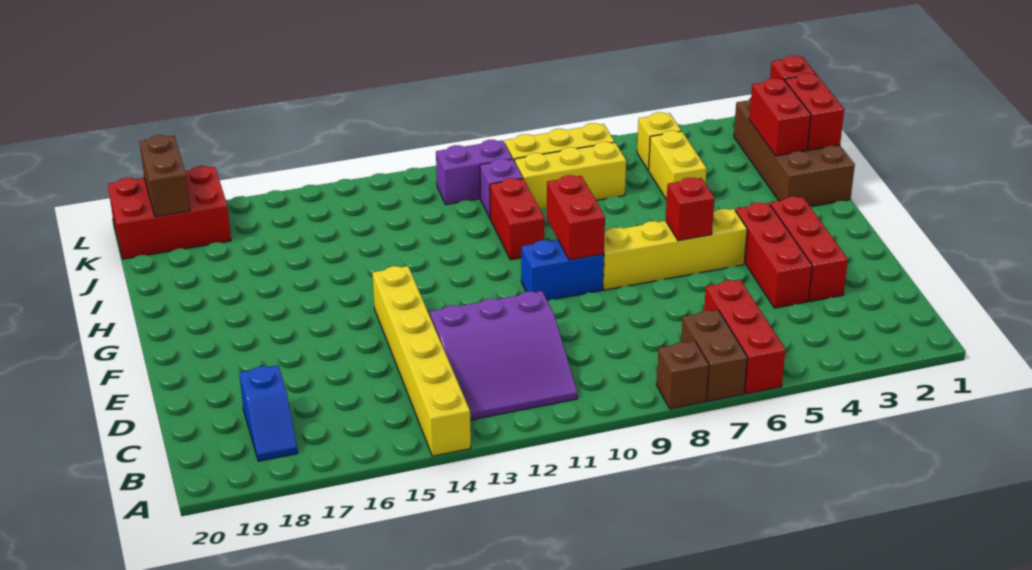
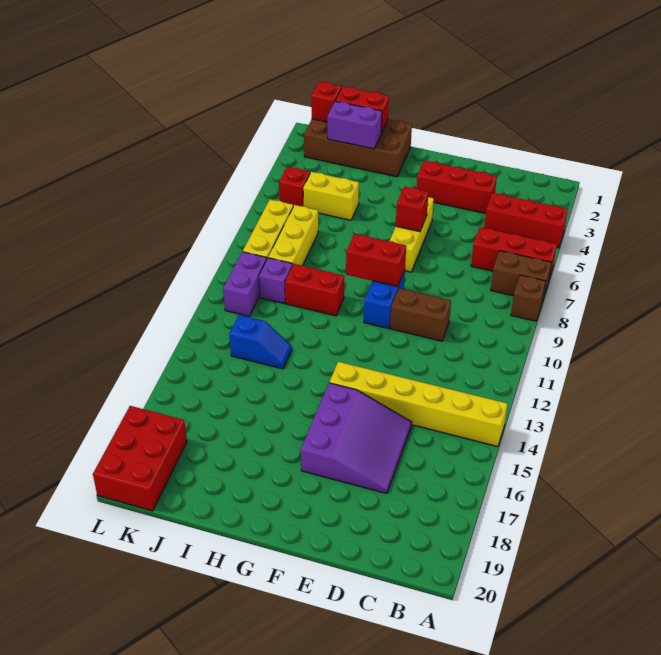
purple slope B11:D13 level 1 top D -> purple slope D15:F17 level 1 top F
blue slope B18:C18 level 1 top C -> blue slope I13:J13 level 1 top J
red brick D4:F4 level 1 -> red brick A4:C4 level 1
yellow brick F5:F8 level 1 -> yellow brick F5:F7 level 1
red brick I2:J2 level 2 -> purple brick I2:J2 level 2
yellow brick K5 level 1 -> red brick K5 level 1
brown brick K19:L19 level 2 -> brown brick D10:E10 level 1

